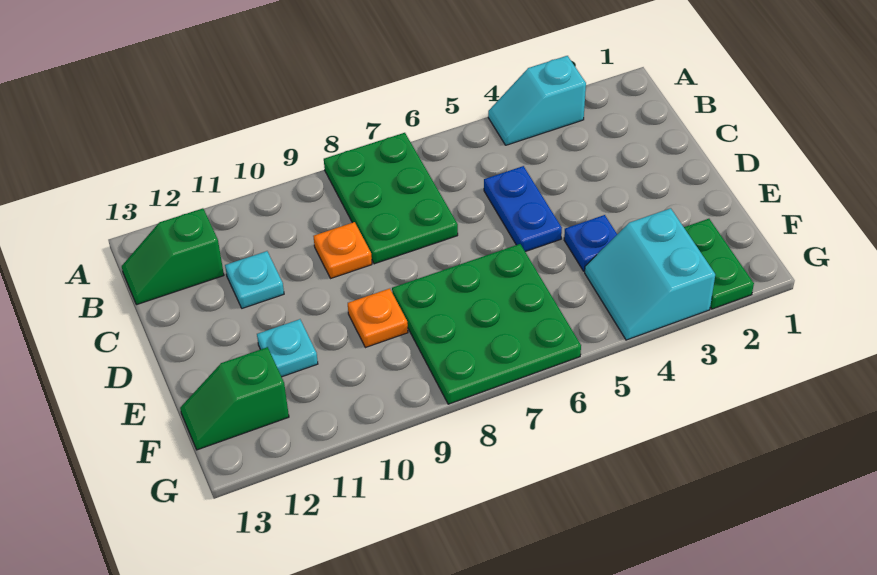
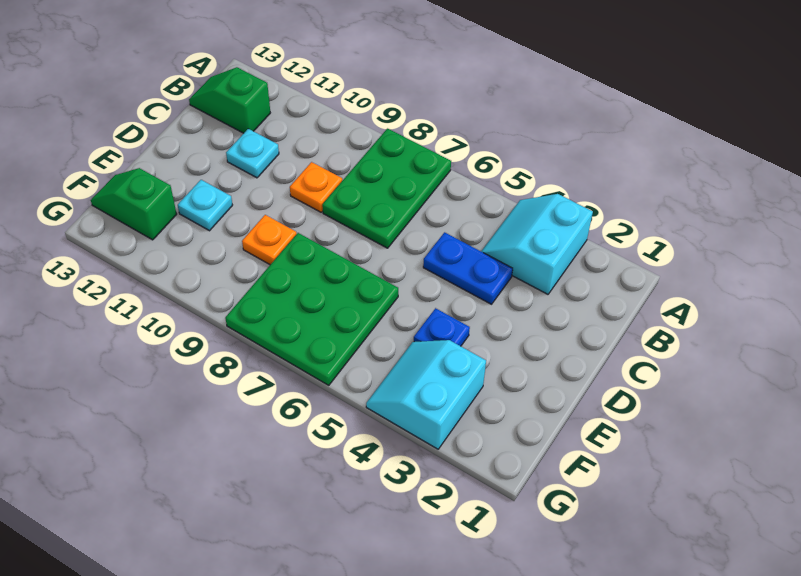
cyan slope A3:A4 level 1 top 3 -> cyan slope A3:B4 level 1 top 3
blue plate C5:D5 level 1 -> blue plate C4:C5 level 1
green plate F2:G2 level 1 -> none

